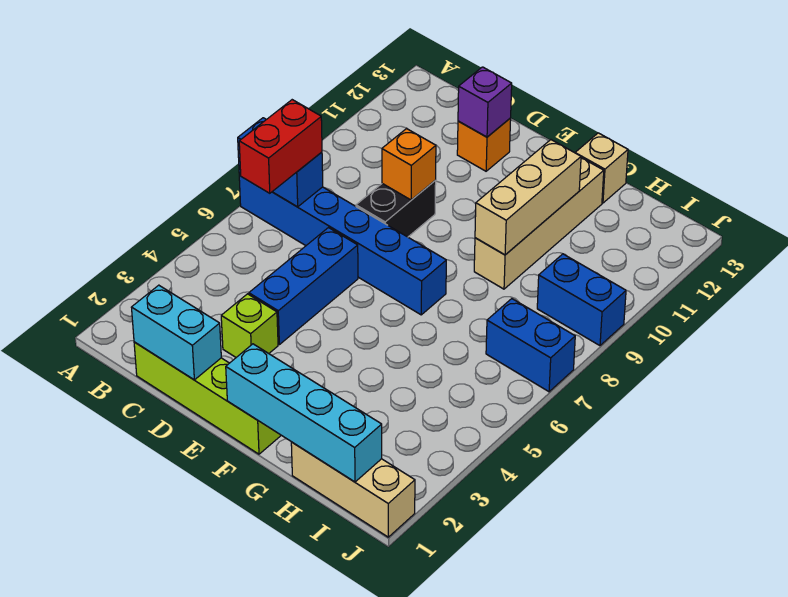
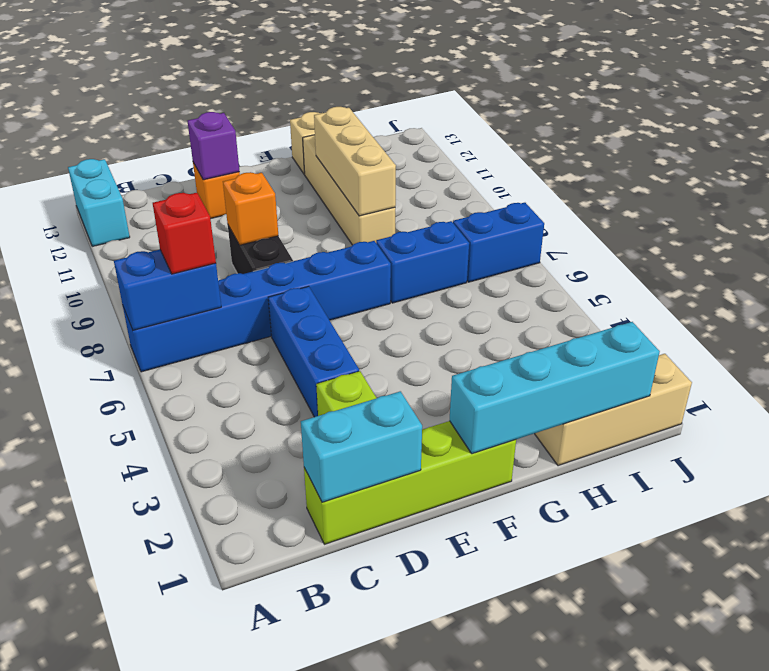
none -> cyan brick A12:A13 level 1
red brick B6:B7 level 3 -> red brick B7 level 3
blue brick I9:J9 level 1 -> blue brick G7:H7 level 1

